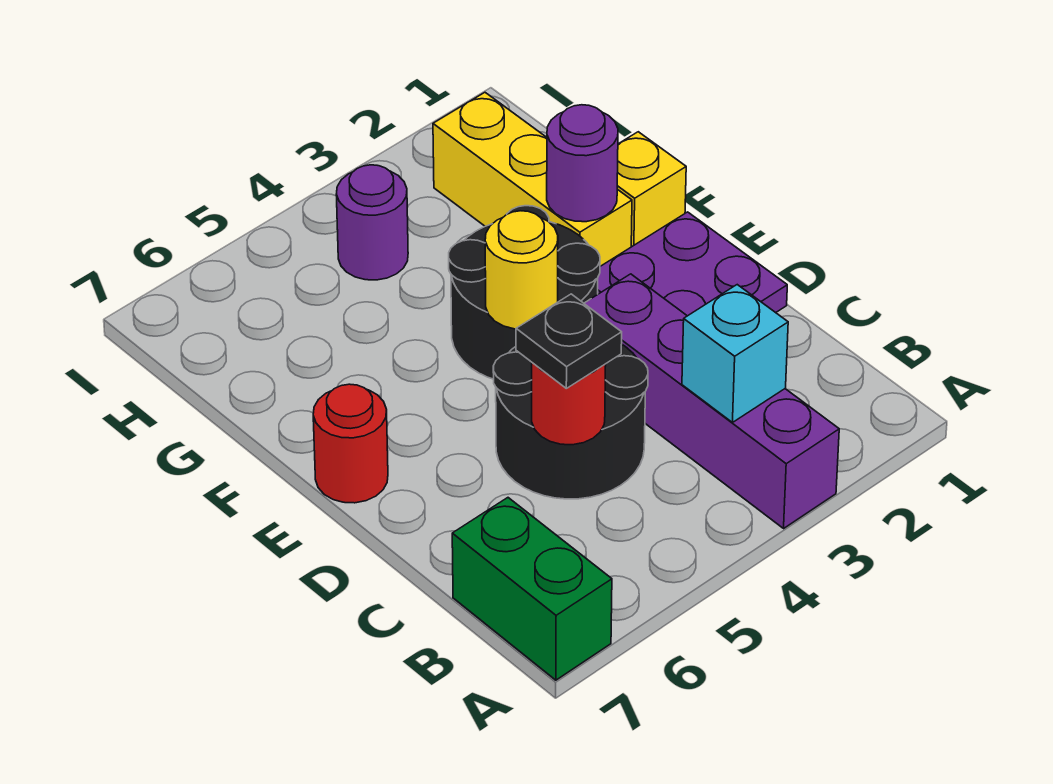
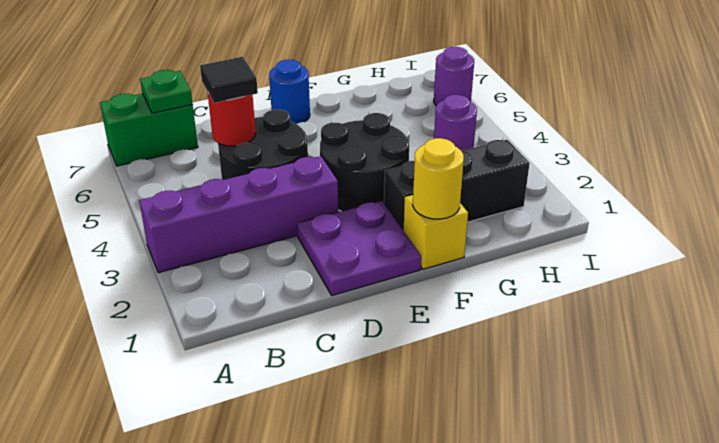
cyan brick B3 level 2 -> none
none -> green plate B7 level 2
black plate C5 level 3 -> black tile C5 level 3
yellow round brick E4 level 2 -> yellow round brick F1 level 2
red round brick E7 level 1 -> blue round brick E7 level 1
yellow brick F2:H2 level 1 -> black brick F2:H2 level 1
purple round brick F2 level 2 -> purple round brick I6 level 1

